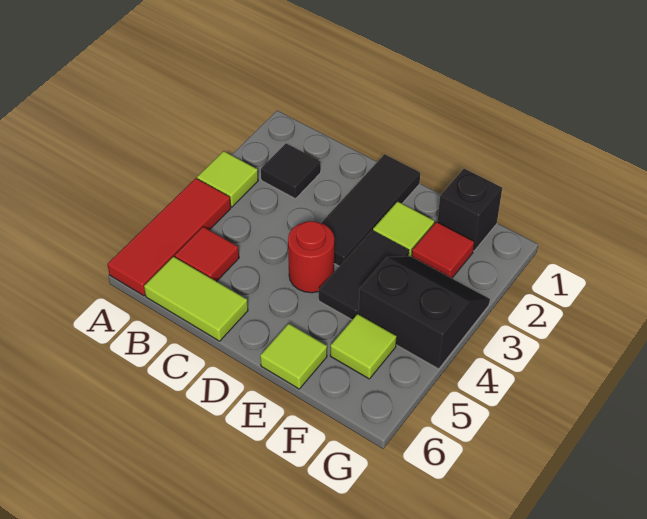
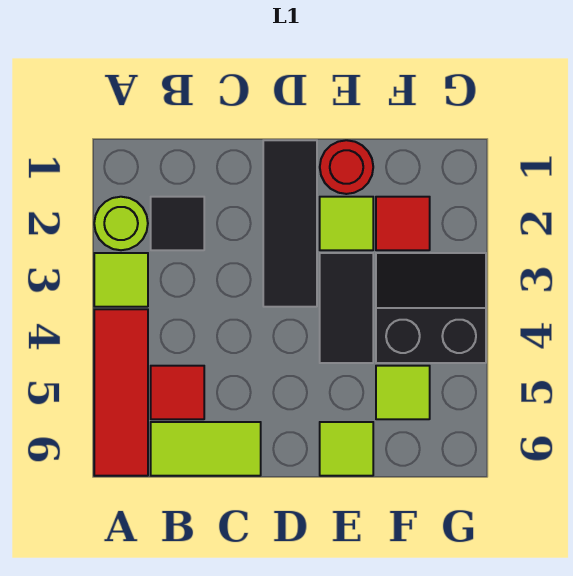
none -> lime round brick A2 level 1
red round brick D4 level 1 -> red round brick E1 level 1
black brick F1 level 1 -> none

